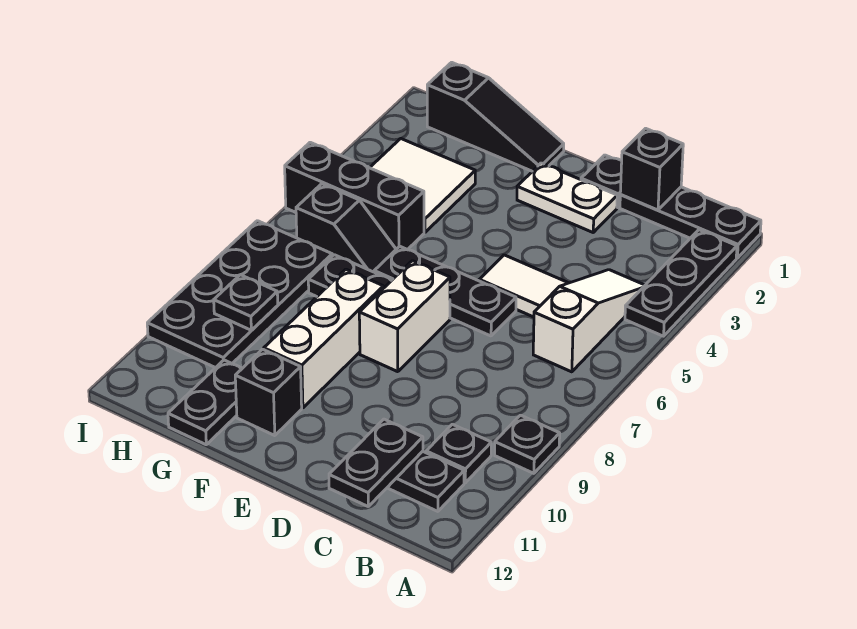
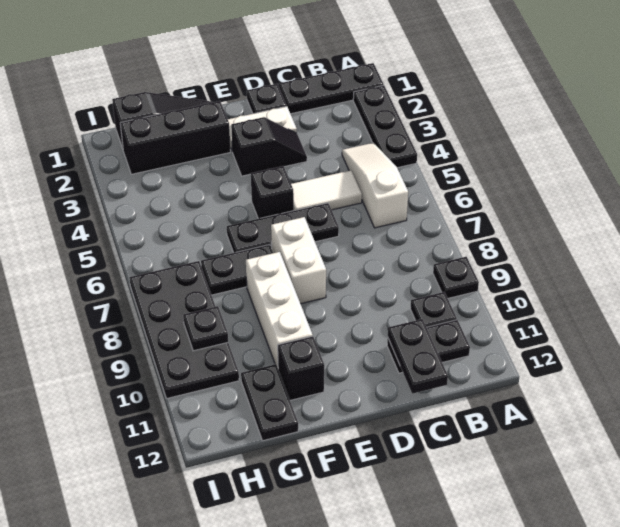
black brick C1 level 2 -> black brick E5 level 1
white tile G3:H4 level 1 -> none
black brick G5:I5 level 1 -> black brick F2:H2 level 1
black slope G6:H6 level 1 top H -> black slope D3:E3 level 1 top E

